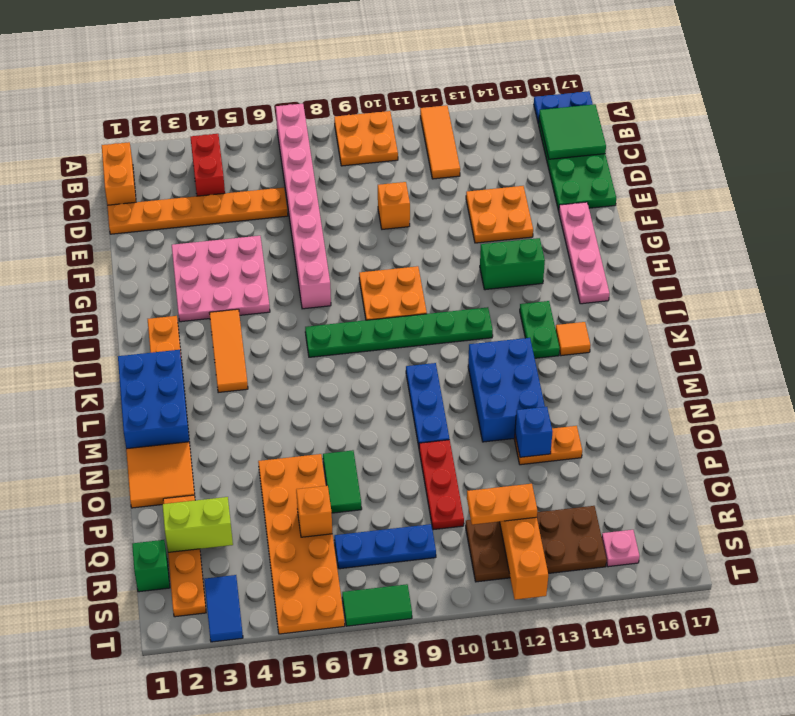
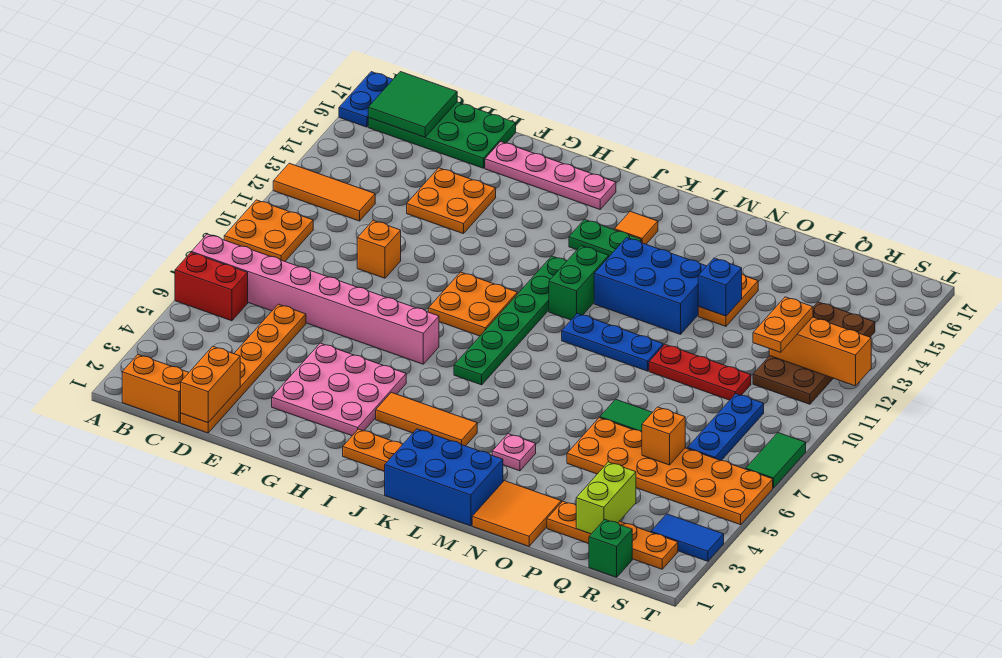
red brick B4:C4 level 1 -> red brick A6:B6 level 1
none -> orange brick D1:D2 level 2
green brick H13:H14 level 1 -> green brick K11:K12 level 1
pink plate S15 level 1 -> pink plate M4 level 1

